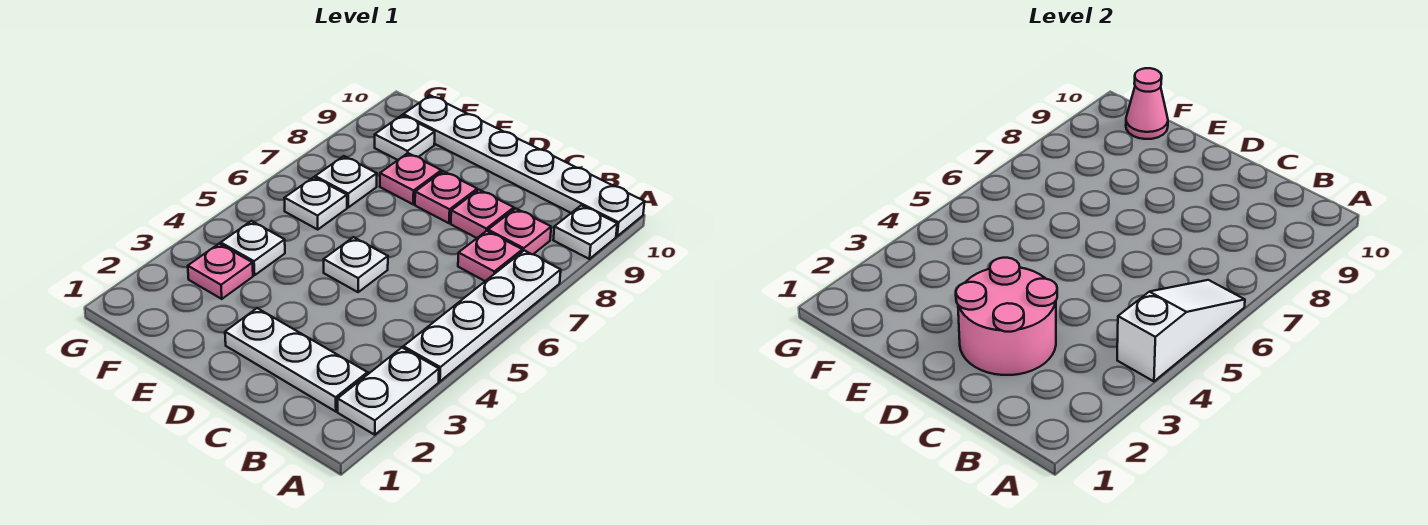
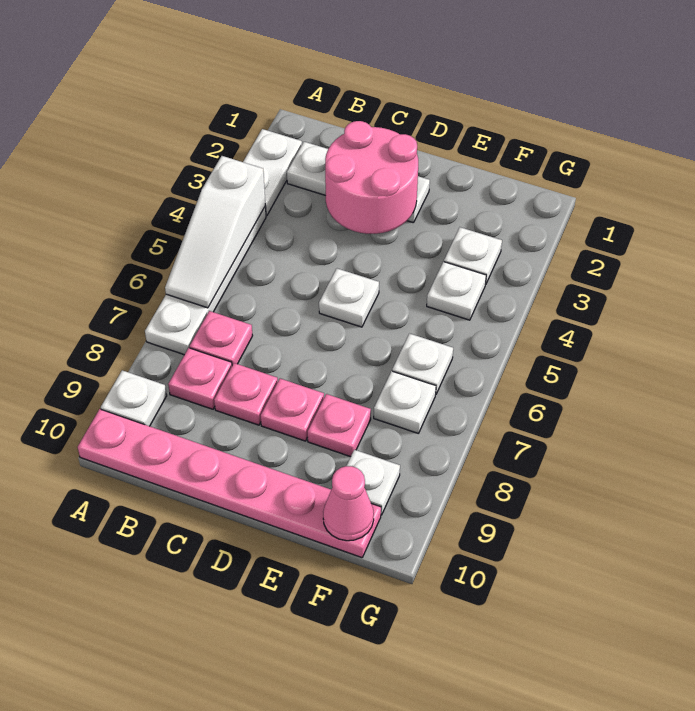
white plate A10:F10 level 1 -> pink plate A10:F10 level 1
pink plate F3 level 1 -> white plate F3 level 1

